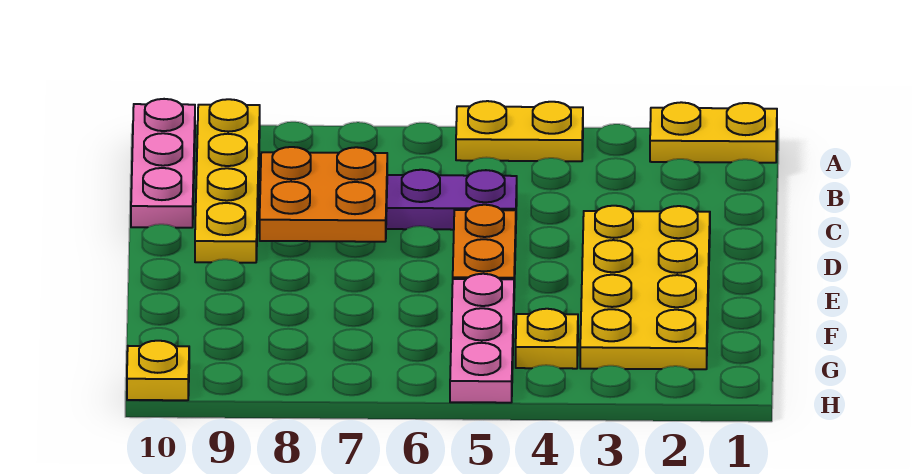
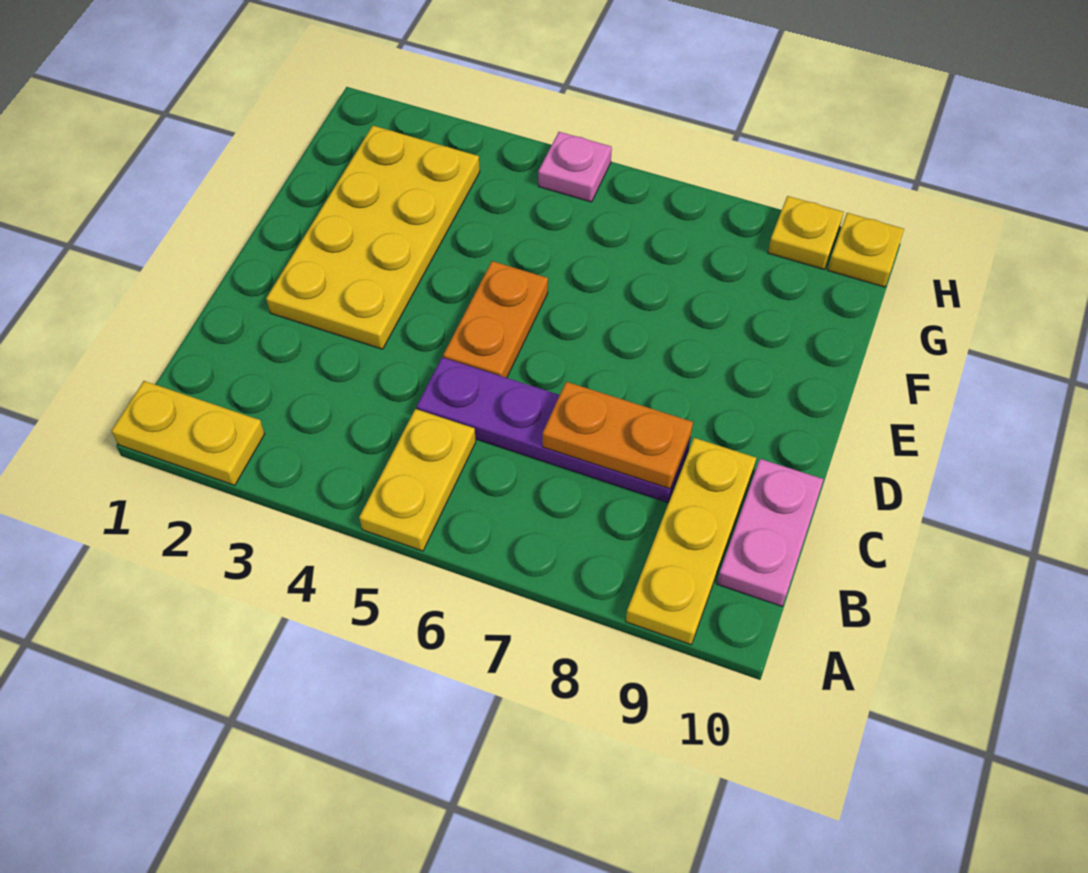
yellow plate A4:A5 level 1 -> yellow plate A5:B5 level 1
yellow plate A9:D9 level 1 -> yellow plate A9:C9 level 1
pink plate A10:C10 level 1 -> pink plate B10:C10 level 1
orange plate C7:D8 level 2 -> orange plate C7:C8 level 2
pink plate F5:H5 level 1 -> pink plate H5 level 1
yellow plate G4 level 1 -> yellow plate H9 level 1

